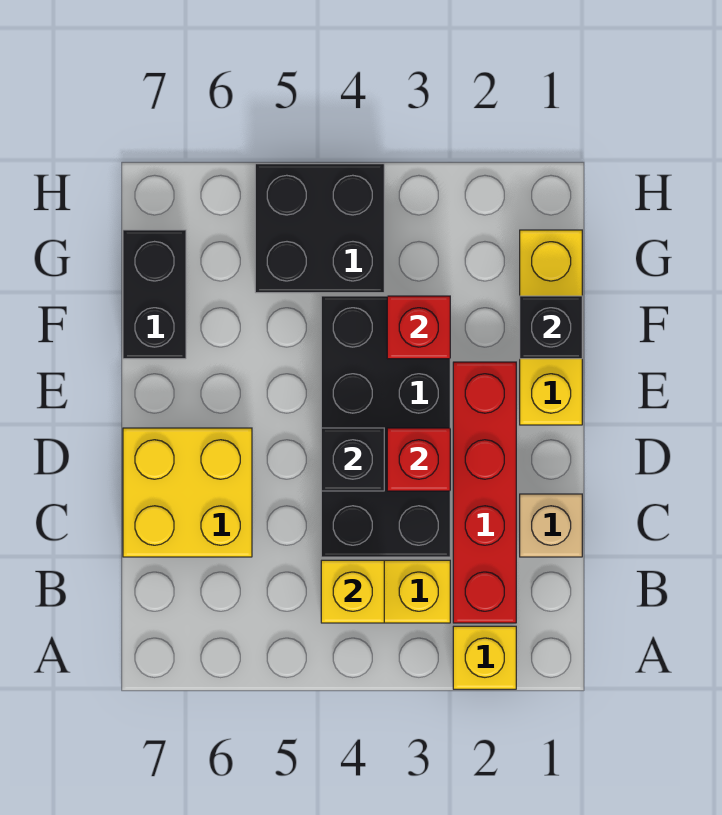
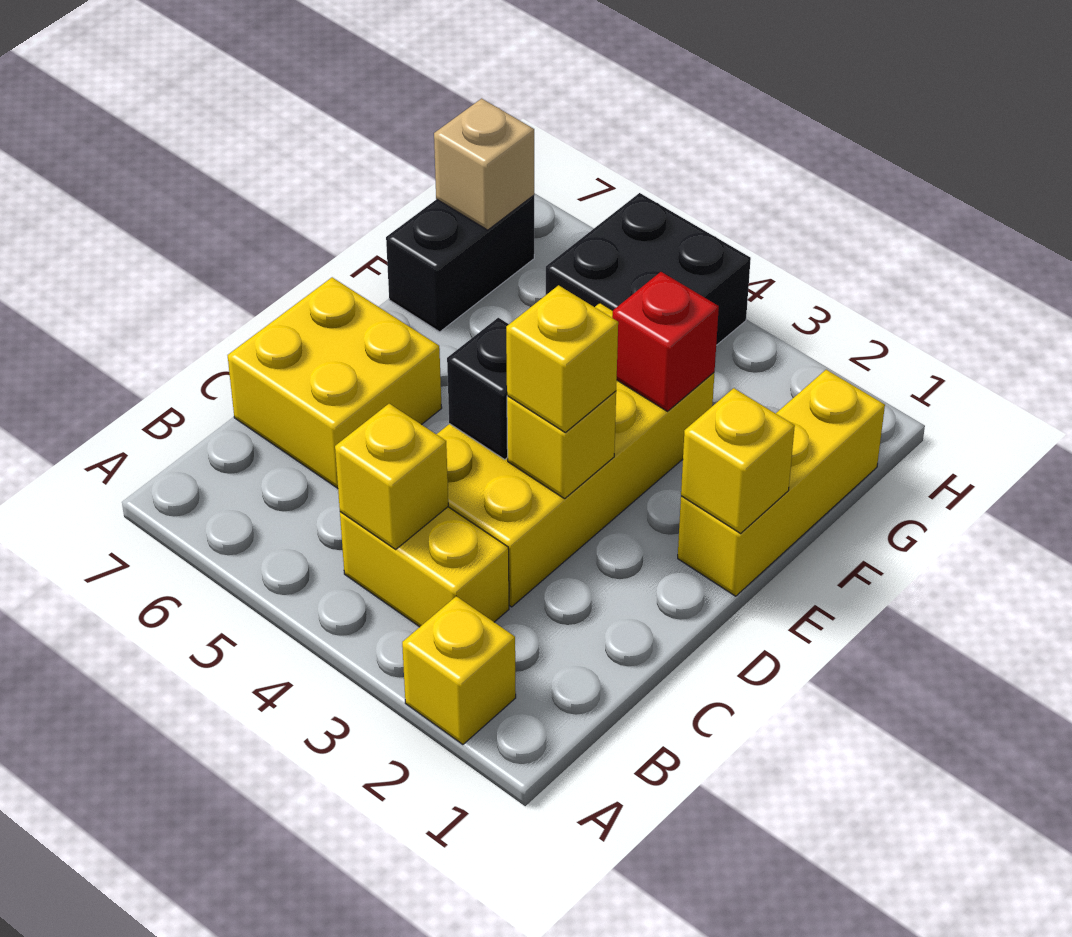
red brick B2:E2 level 1 -> none
tan brick C1 level 1 -> tan brick G7 level 2
black brick C3:F4 level 1 -> yellow brick C3:F4 level 1
red brick D3 level 2 -> yellow brick D3 level 2
none -> yellow brick D3 level 3
none -> yellow brick E1 level 2
black brick F1 level 2 -> none

